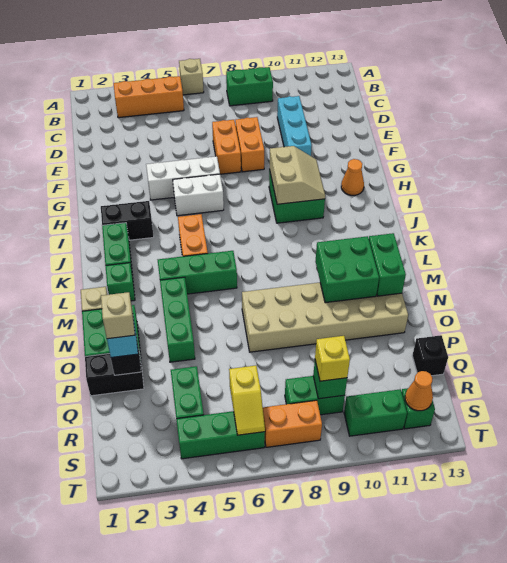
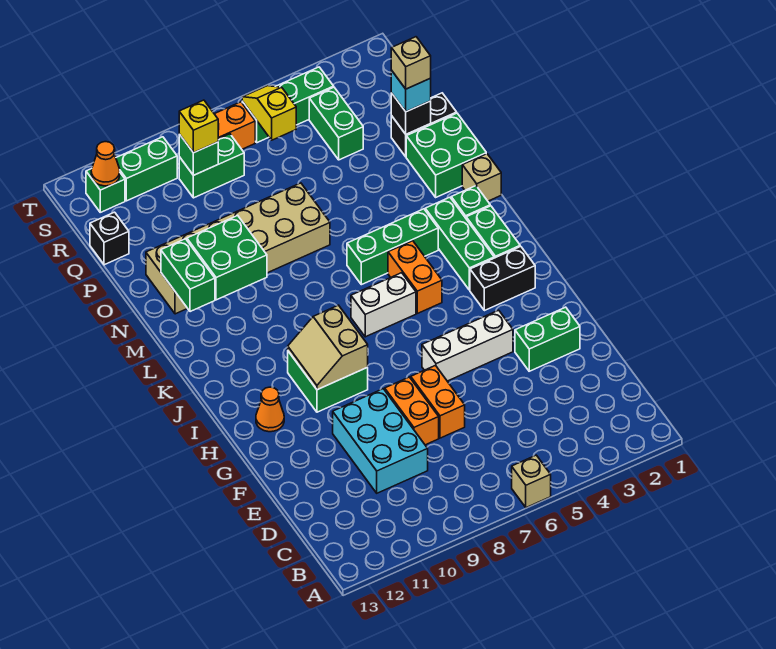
orange brick B3:B5 level 1 -> none
green brick B8:B9 level 1 -> green brick F2:F3 level 1
cyan brick D10:F10 level 1 -> cyan brick D9:F10 level 1
white brick H5:H6 level 1 -> white brick J6:J7 level 1
green brick M4:O4 level 1 -> green brick J3:L3 level 1

